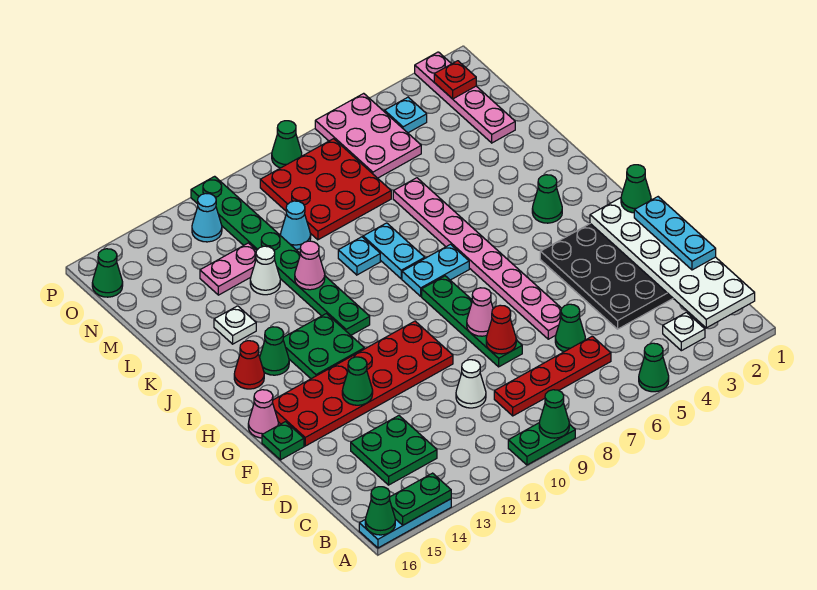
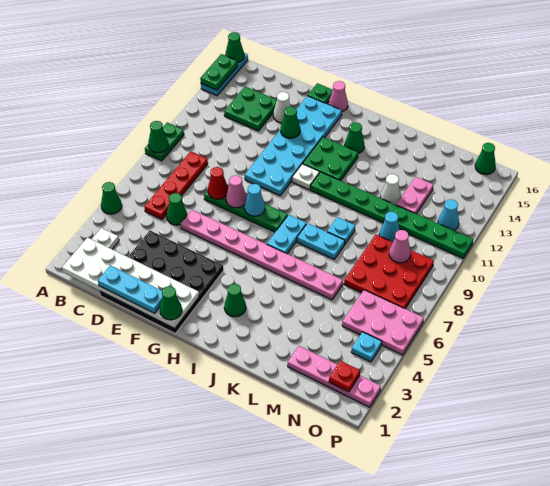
white cone D10 level 1 -> white cone E14 level 1
red plate F10:G15 level 1 -> cyan plate F10:G15 level 1
none -> cyan cone G8 level 2
red cone I15 level 1 -> none
pink cone K11 level 2 -> pink cone N9 level 2
white plate K14 level 1 -> white plate H11 level 1
green cone P8 level 1 -> none

